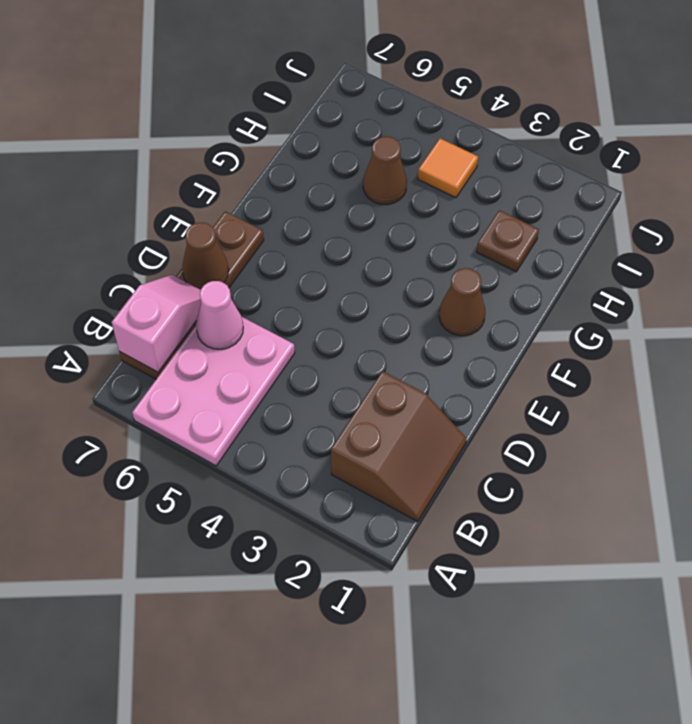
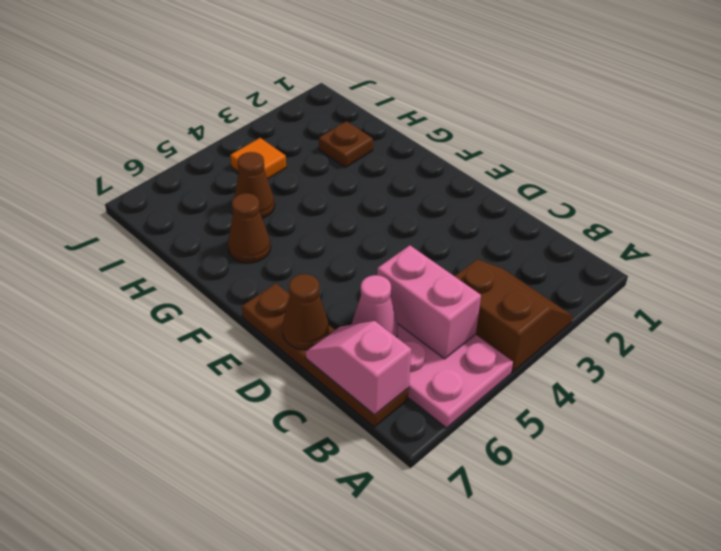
brown slope B1:C2 level 1 top 2 -> brown slope A3:B4 level 1 top 4
none -> pink brick B5:C5 level 2
brown cone F2 level 1 -> brown cone G6 level 1

